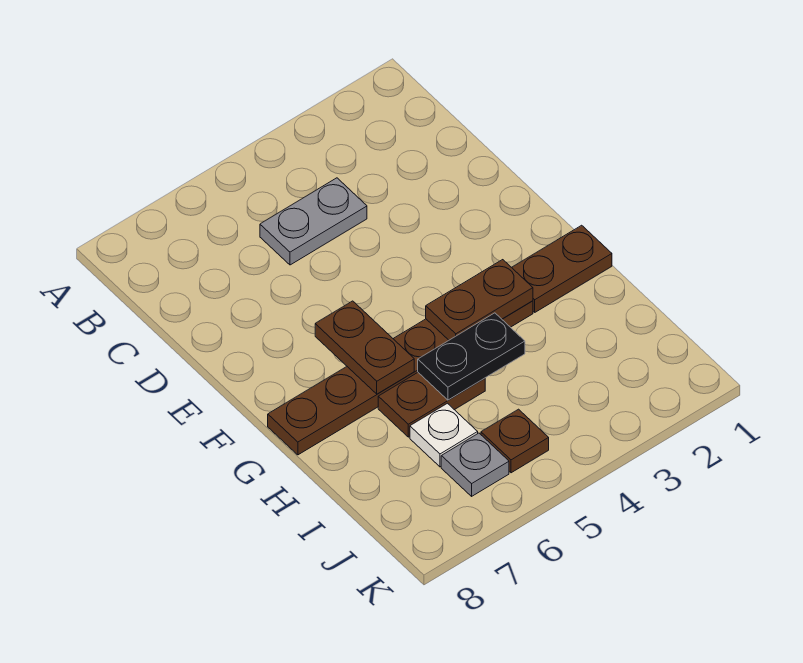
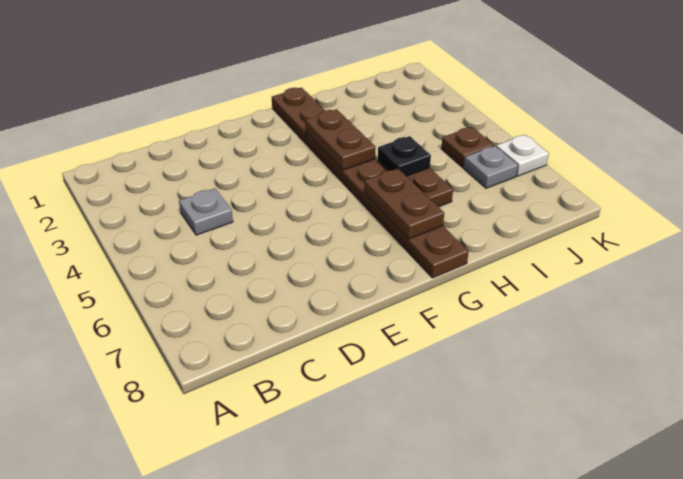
grey plate C4:C5 level 1 -> grey plate C4 level 1
brown plate F6:G6 level 2 -> brown plate G6:G7 level 2
black plate H4:H5 level 2 -> black plate H5 level 2
white plate I6 level 1 -> white plate K6 level 1

